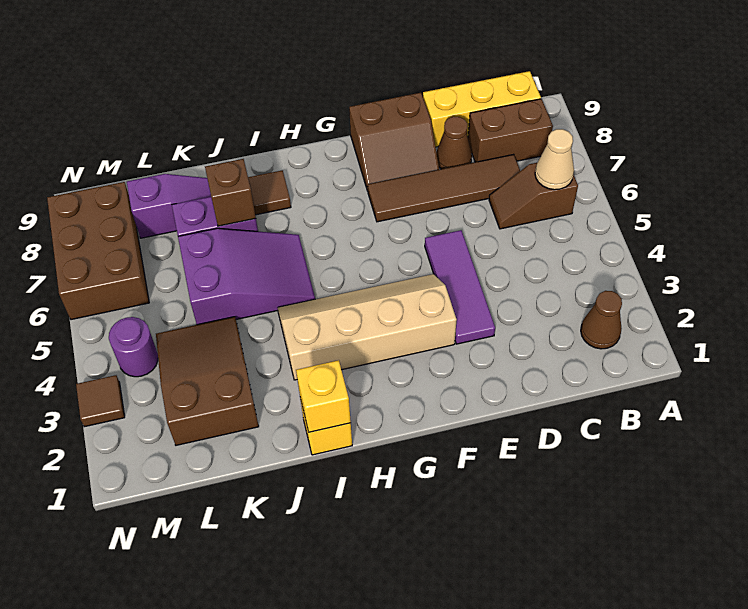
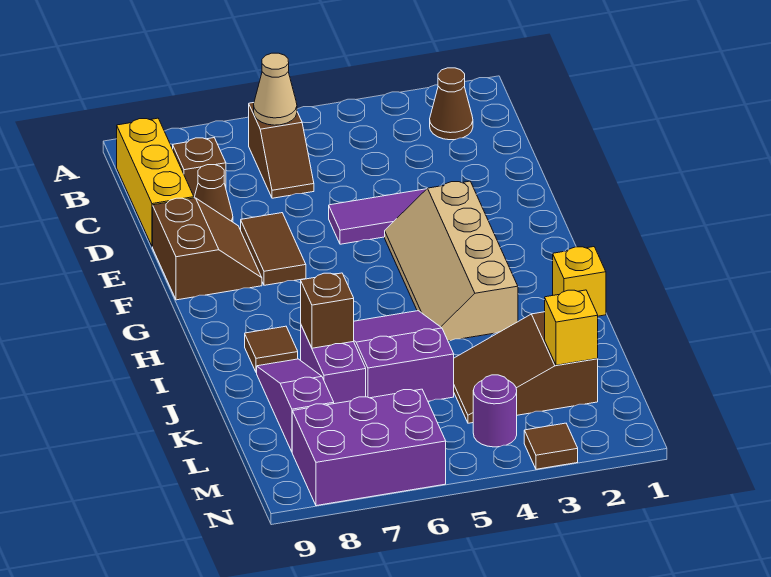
brown brick B8:C8 level 1 -> brown brick C8 level 1
brown tile C7:F7 level 1 -> brown tile E7:F7 level 1
yellow brick I1 level 2 -> yellow brick L2 level 2
brown brick M6:N8 level 1 -> purple brick M6:N8 level 1

